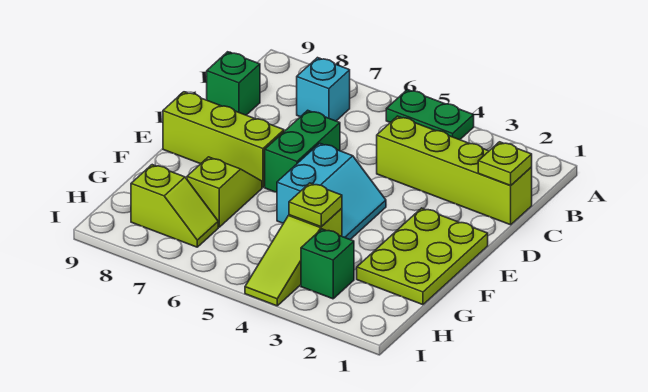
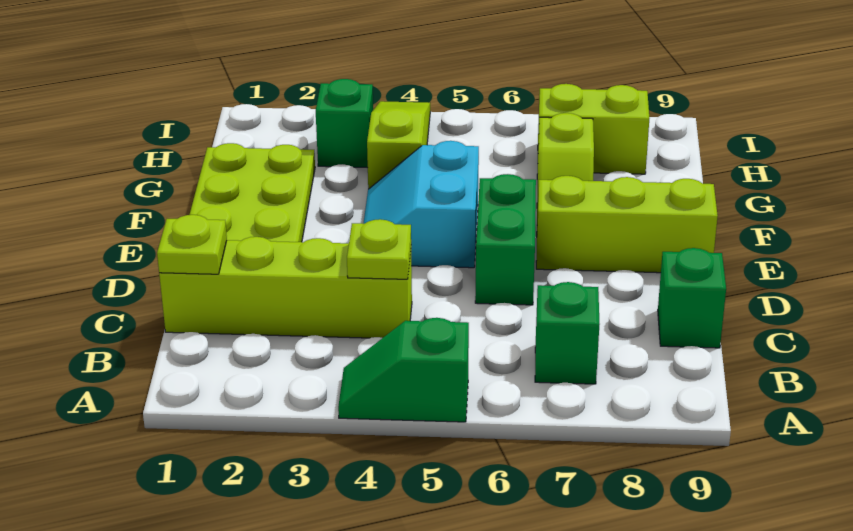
green plate A4:A5 level 1 -> green slope A4:A5 level 1 top 5
cyan brick B7 level 1 -> green brick B7 level 1
lime plate G4 level 2 -> lime plate C4 level 2
lime slope H7:H8 level 1 top 8 -> lime brick H7:H8 level 1

